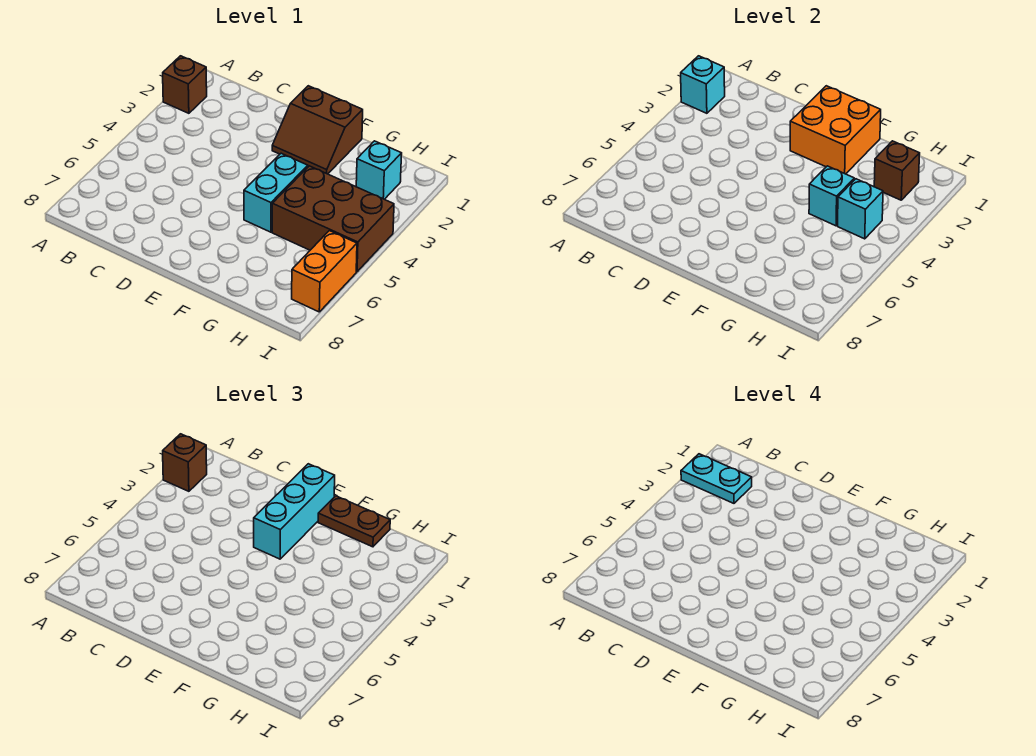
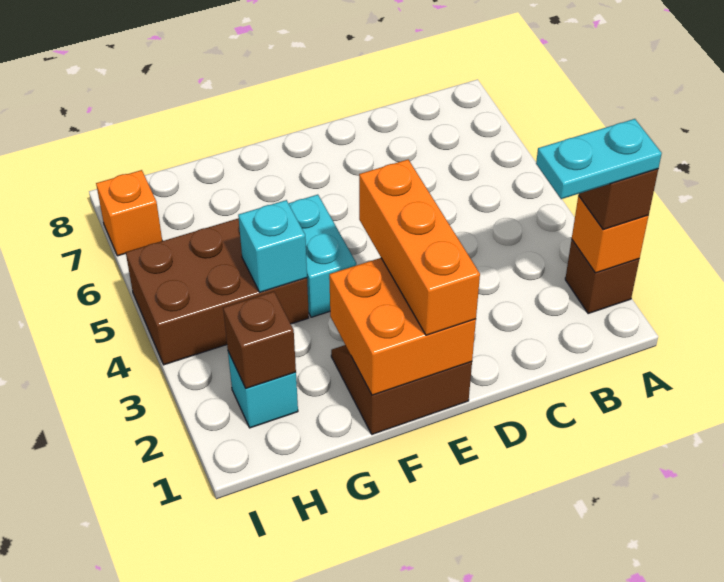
cyan brick A2 level 2 -> orange brick A2 level 2
cyan brick E1:E3 level 3 -> orange brick E1:E3 level 3
brown plate F1:G1 level 3 -> none
cyan brick H4 level 2 -> none
orange brick I6:I7 level 1 -> orange brick I7 level 1

